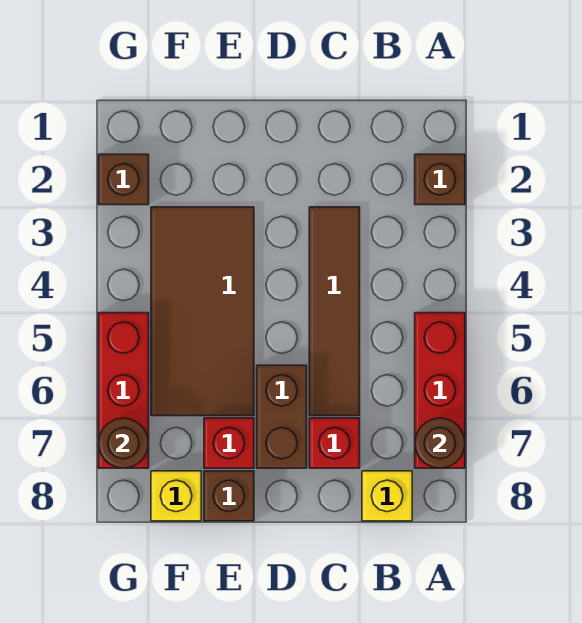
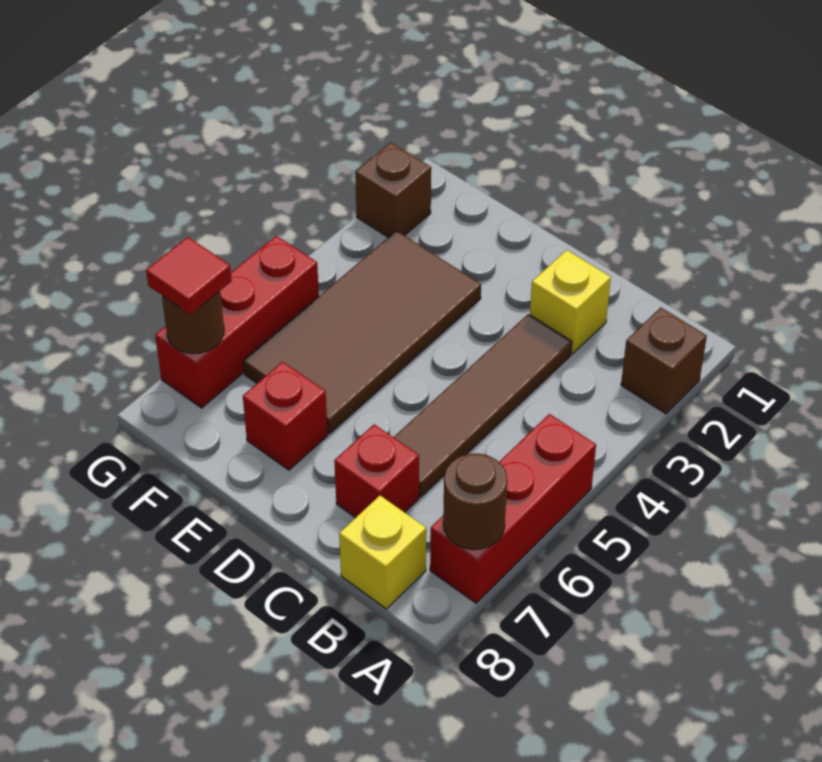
brown brick D6:D7 level 1 -> none
brown brick E8 level 1 -> none
yellow brick F8 level 1 -> yellow brick C2 level 1
none -> red tile G7 level 3

